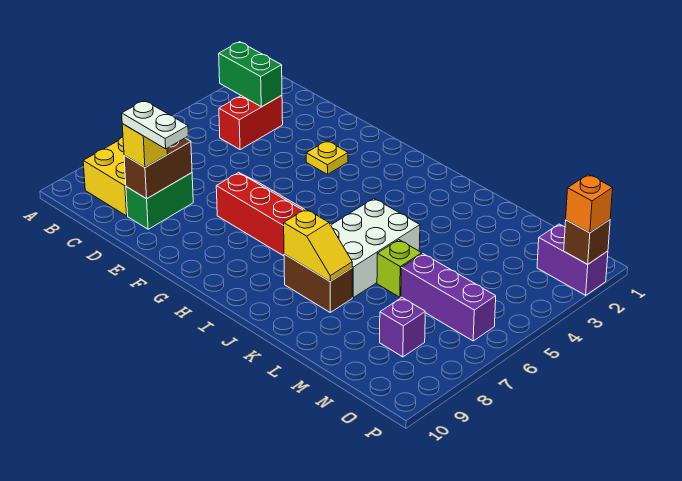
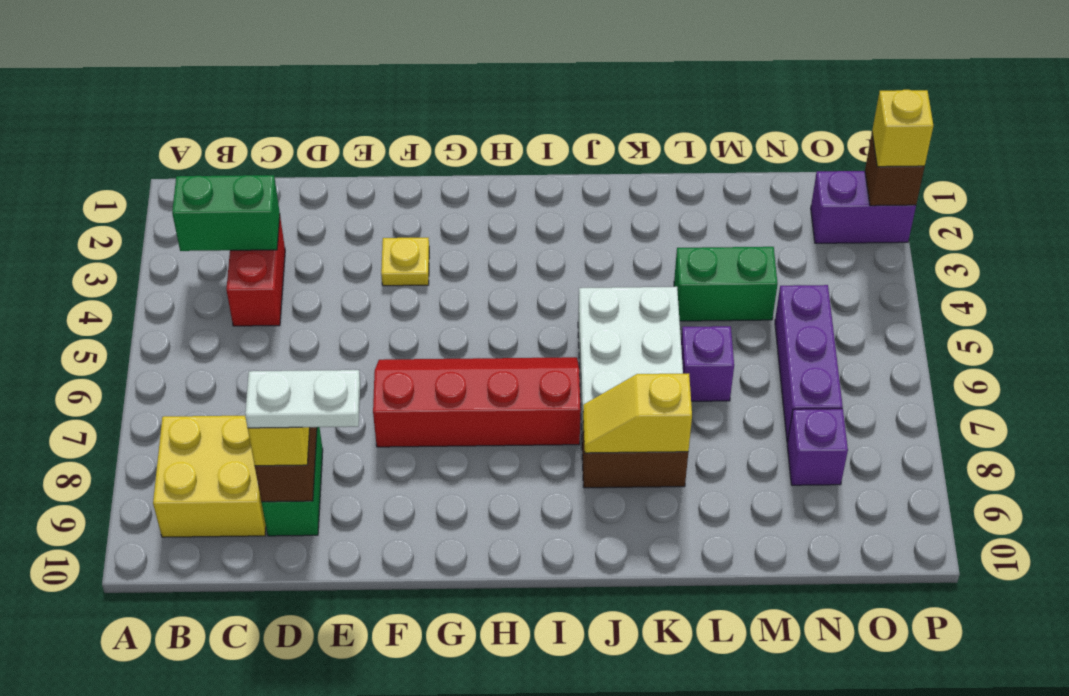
yellow slope J8:K8 level 2 top J -> yellow slope J8:K8 level 2 top K
none -> green brick L4:M4 level 1
lime brick L6 level 1 -> purple brick L6 level 1
purple brick M6:O6 level 1 -> purple brick N5:N7 level 1
orange brick P2 level 3 -> yellow brick P2 level 3

